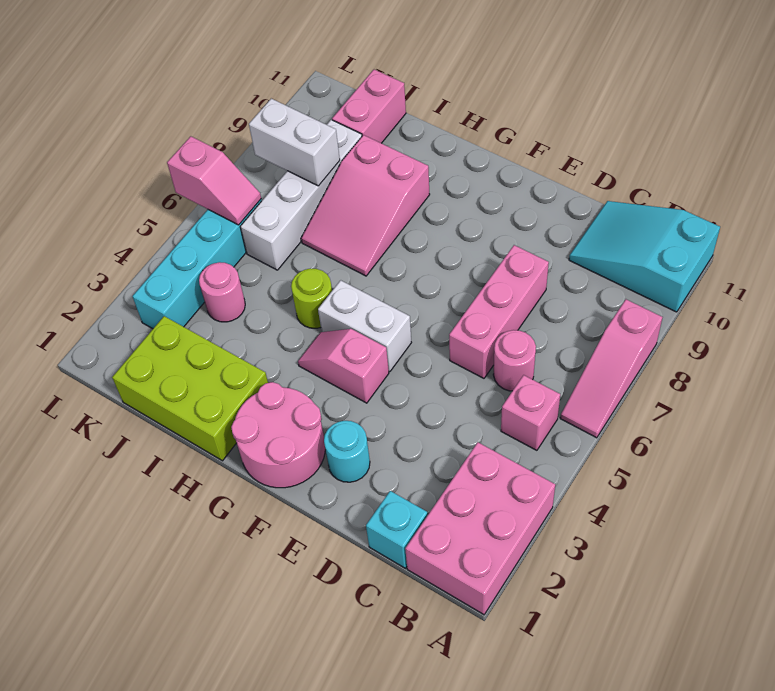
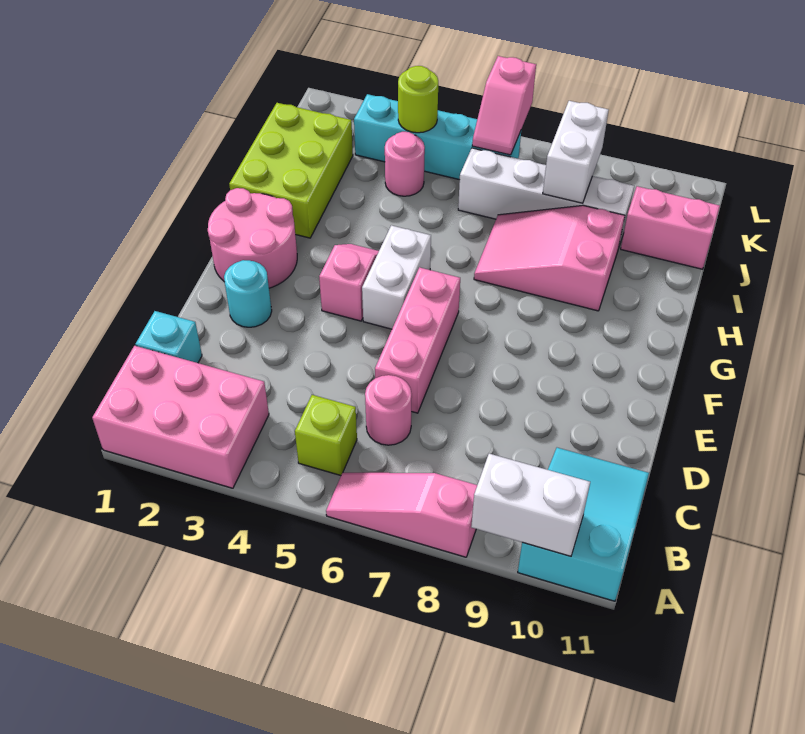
none -> white brick A9:A10 level 2
pink brick B5 level 1 -> lime brick B5 level 1
pink brick D6:D8 level 1 -> pink brick D6:F6 level 1
lime round brick H5 level 1 -> lime round brick K4 level 2

